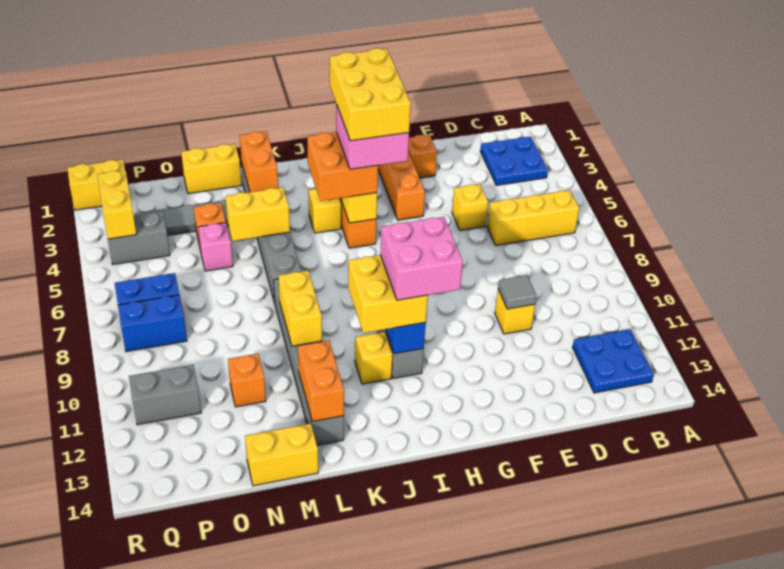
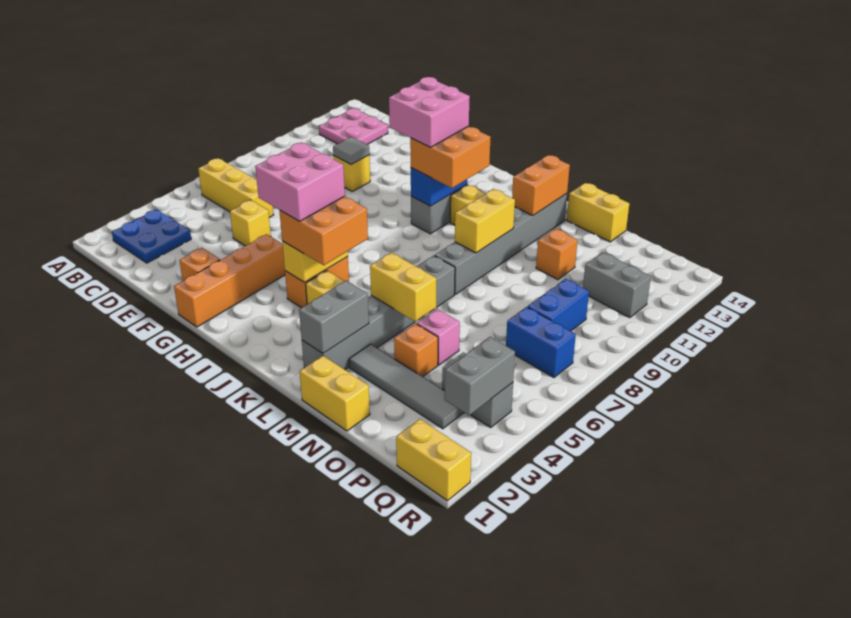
blue plate B12:C13 level 1 -> pink plate B12:C13 level 1
yellow brick H3:I5 level 5 -> none
yellow brick I10:J11 level 3 -> orange brick I10:J11 level 3
orange brick L2:L3 level 2 -> grey brick L2:L3 level 2
blue brick P8:Q8 level 1 -> blue brick P8:P9 level 1
yellow brick Q3:Q4 level 2 -> grey brick Q3:Q4 level 2

